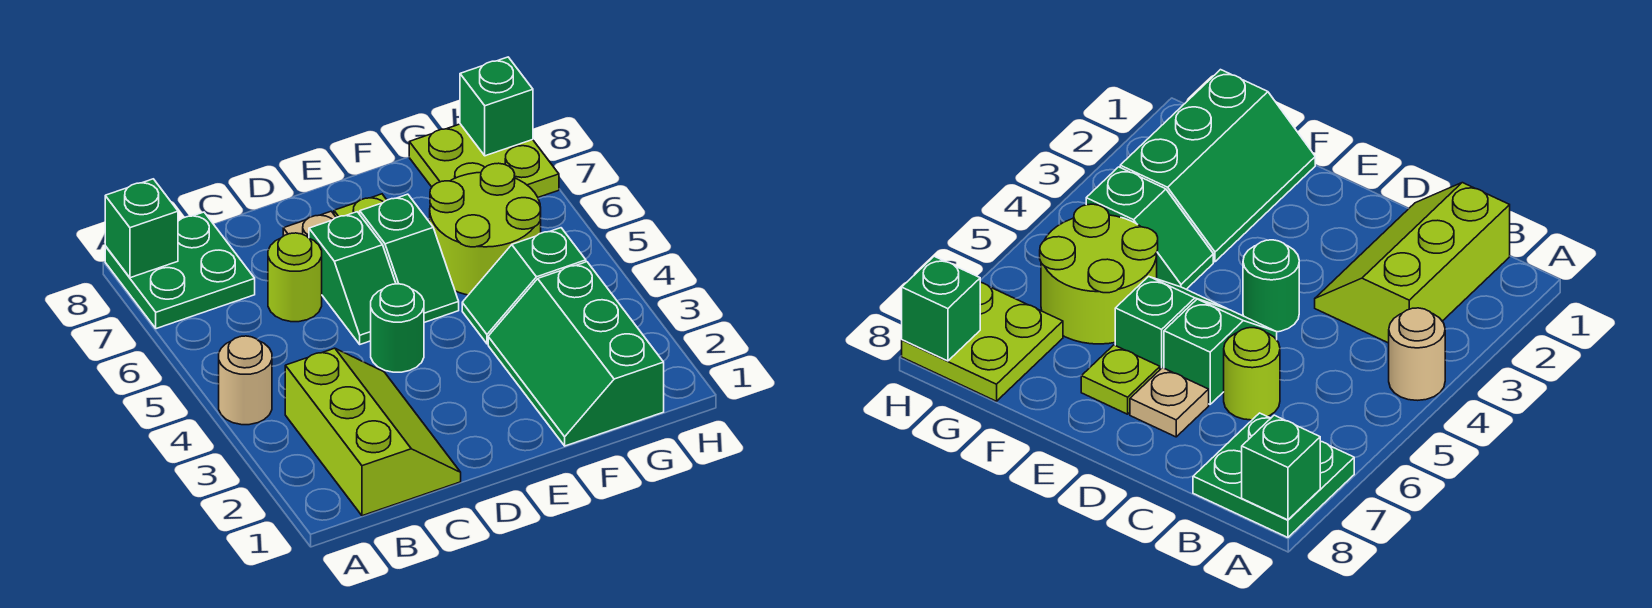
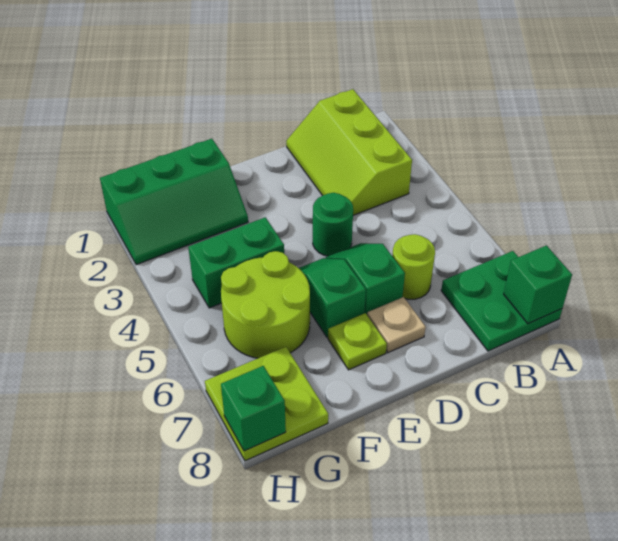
tan round brick A4 level 1 -> none
green slope F1:G3 level 1 top G -> green slope F1:H2 level 1 top 1
green slope F4:G4 level 1 top G -> green brick F4:G4 level 1

